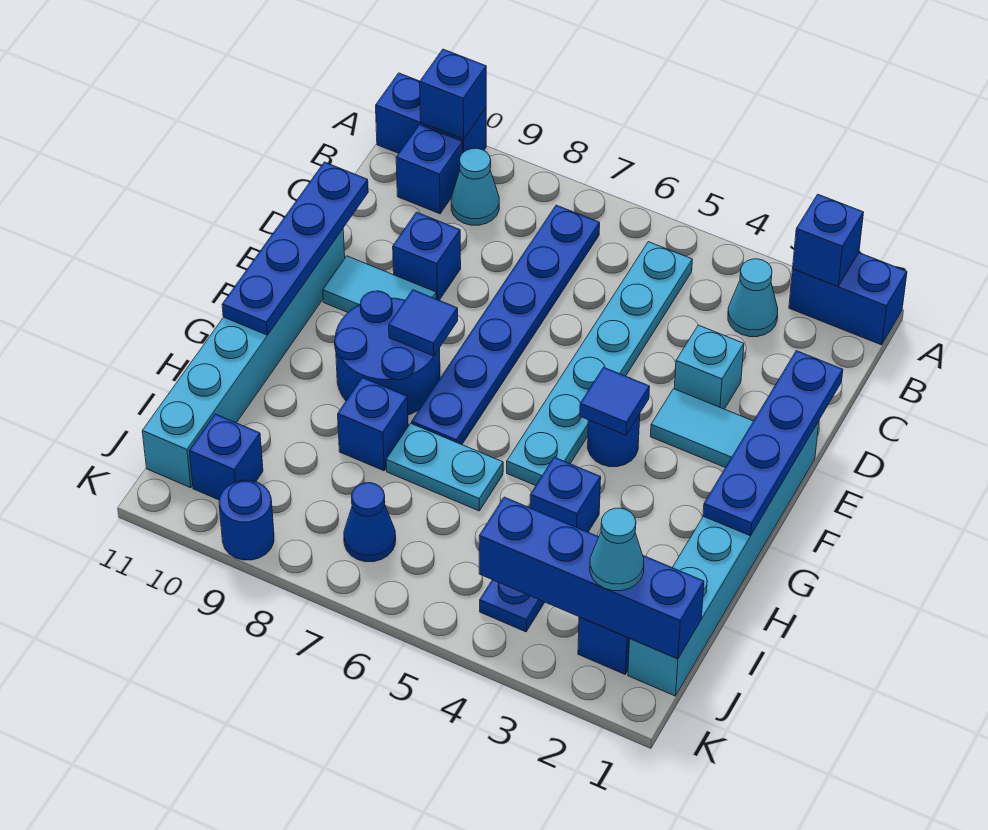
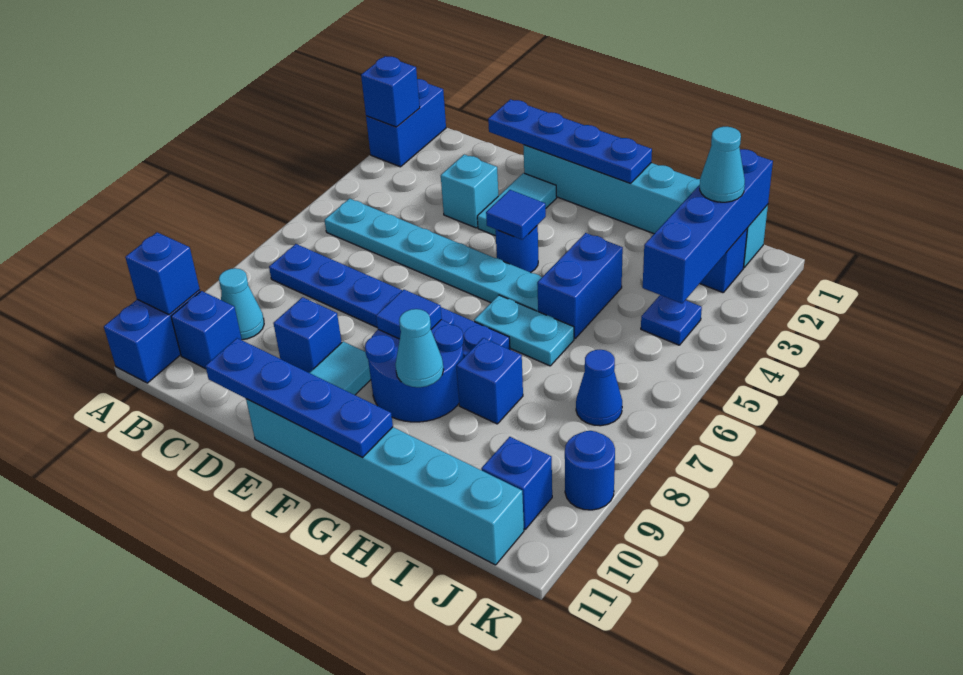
cyan cone B3 level 1 -> cyan cone G9 level 2
blue brick H4 level 1 -> blue brick H4:H5 level 1
cyan plate H6:H7 level 1 -> cyan plate G6:H6 level 1

